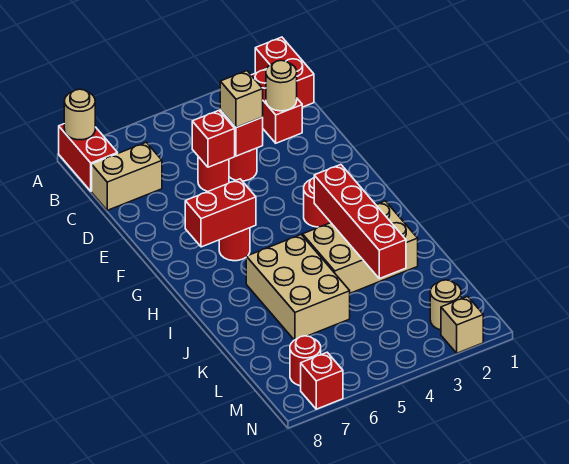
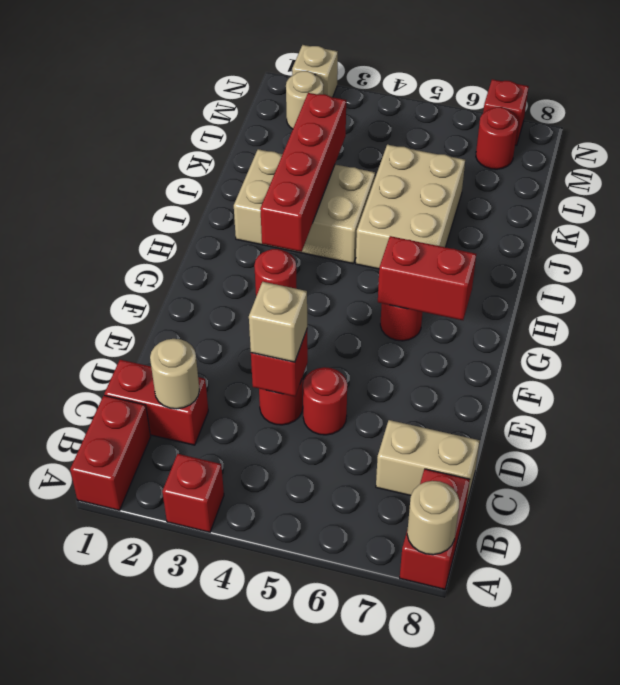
red brick B2:C2 level 1 -> red brick C1:C2 level 1
red brick D5 level 2 -> red brick A3 level 1

